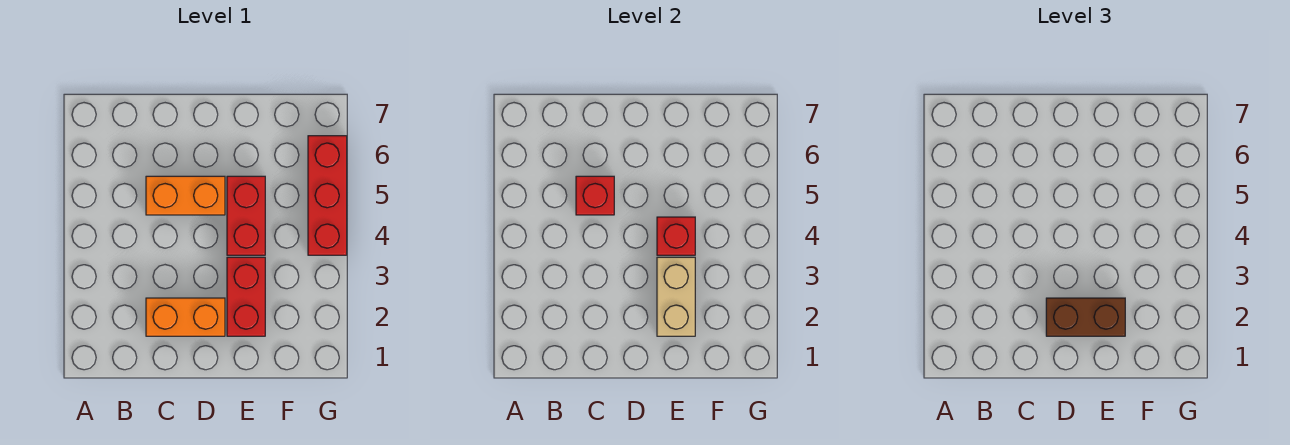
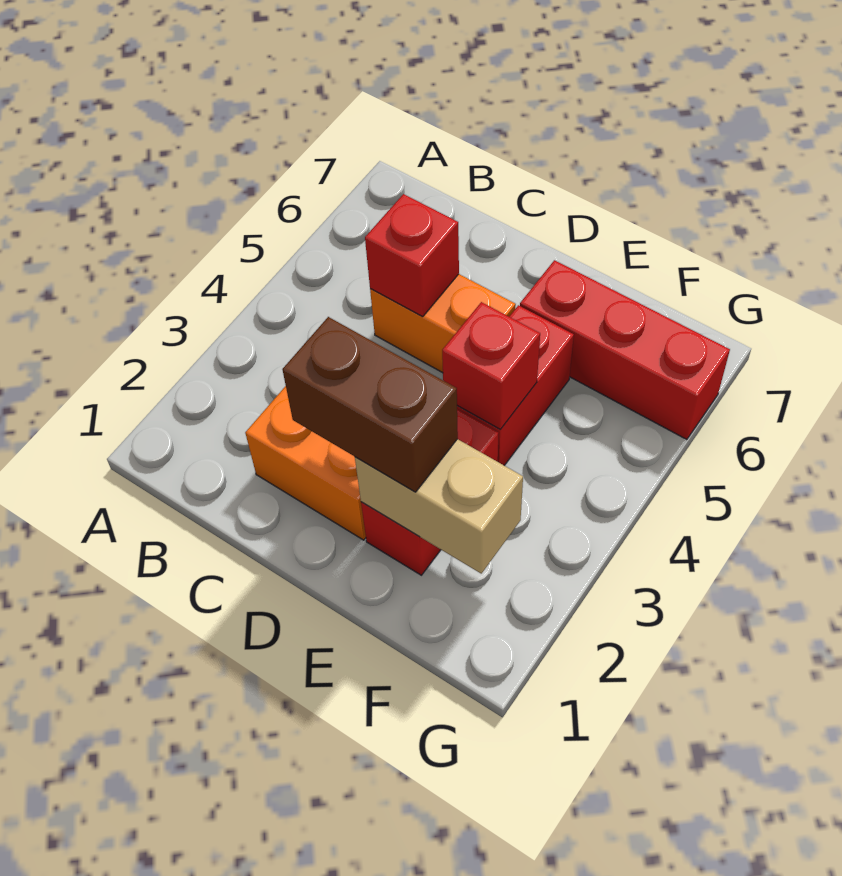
tan brick E2:E3 level 2 -> tan brick E2:F2 level 2
red brick G4:G6 level 1 -> red brick E6:G6 level 1

